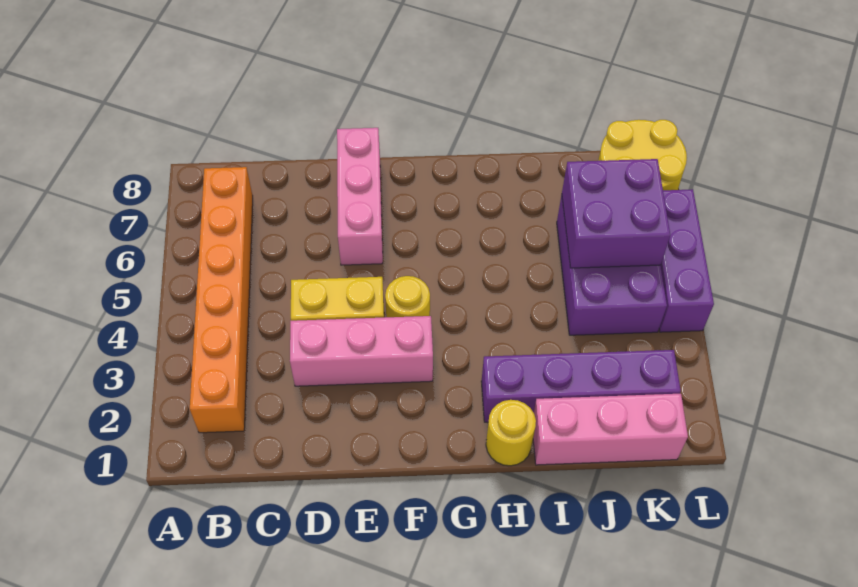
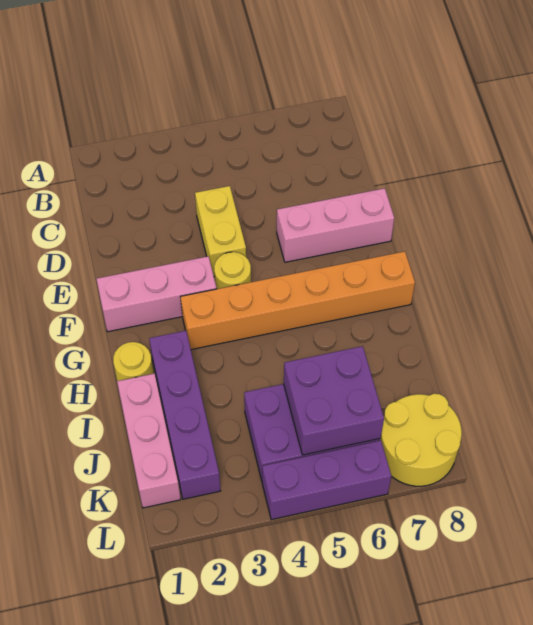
orange brick B2:B7 level 1 -> orange brick G3:G8 level 1
pink brick D3:F3 level 1 -> pink brick F1:F3 level 1

